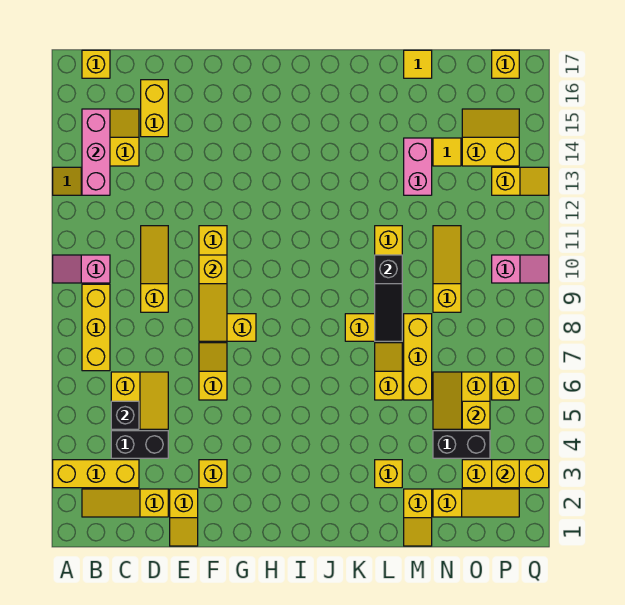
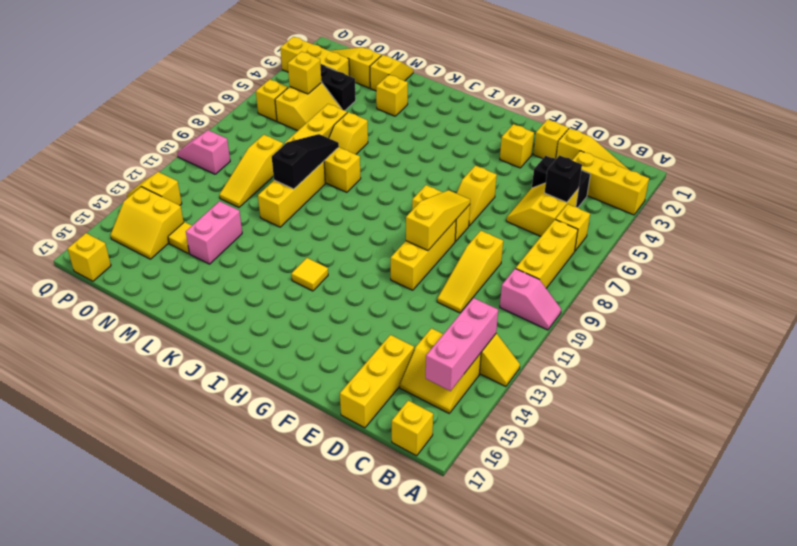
yellow brick D15:D16 level 1 -> yellow brick D15:D17 level 1
yellow tile M17 level 1 -> yellow tile I13 level 1
yellow brick P3 level 2 -> yellow brick B6 level 1

